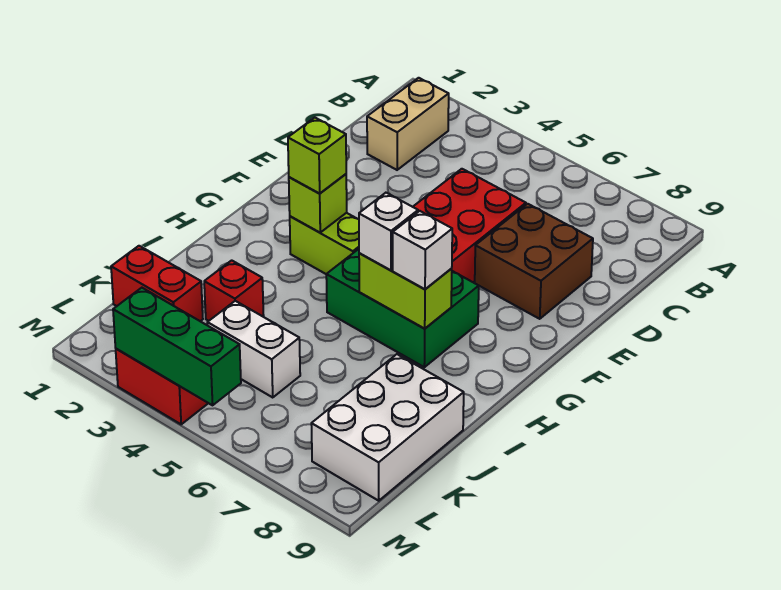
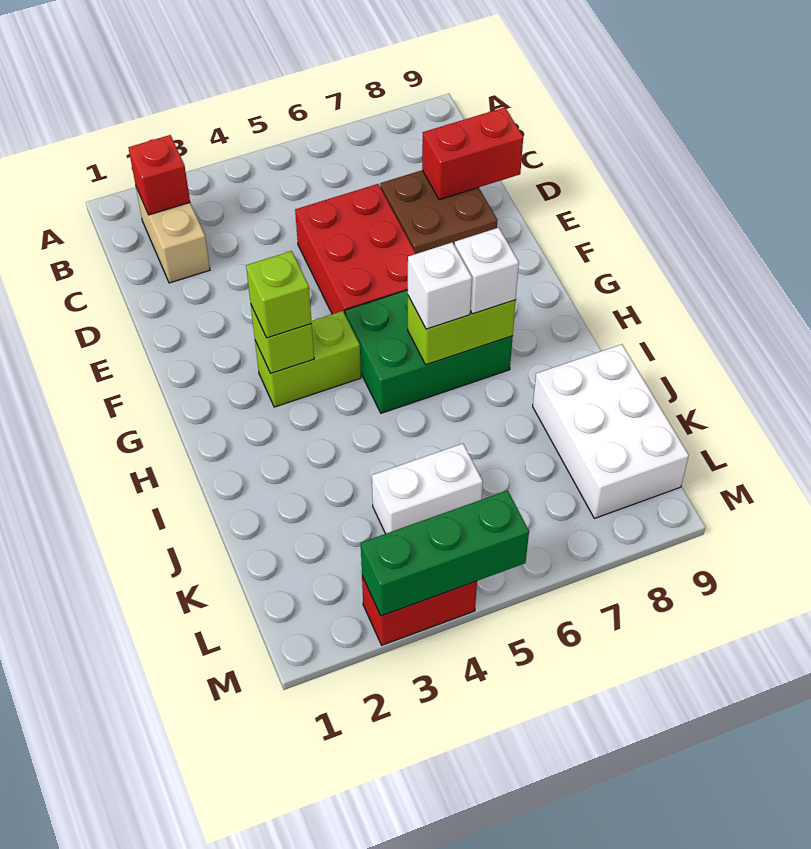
red brick J3 level 1 -> red brick B2 level 2
red brick K1:K2 level 1 -> red brick D8:D9 level 2

